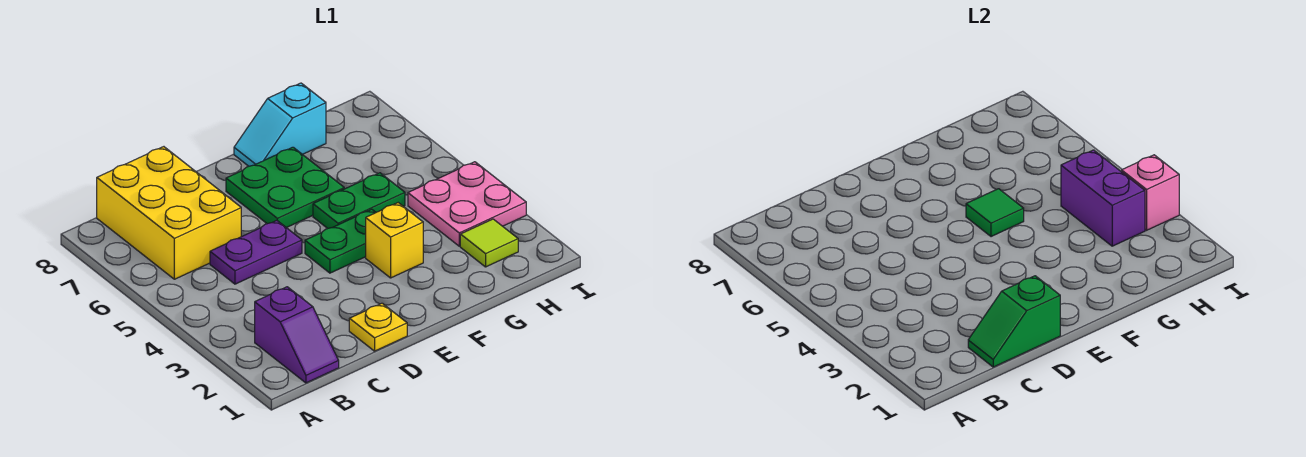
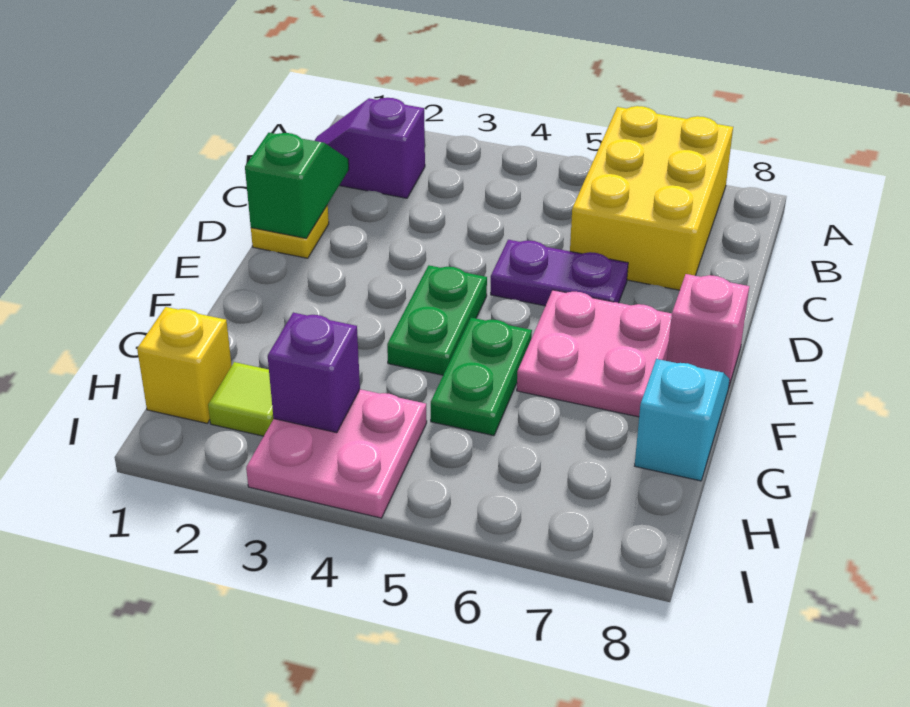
yellow brick B6:C8 level 1 -> yellow brick A6:C7 level 1
purple plate C5:D5 level 1 -> purple plate D5:D6 level 1
green plate E6:F7 level 1 -> pink plate E6:F7 level 1
yellow brick F3 level 1 -> yellow brick H1 level 1
green tile F5 level 2 -> none
purple brick H3:H4 level 2 -> purple brick H3 level 2
pink brick I3 level 2 -> pink brick E8 level 1

